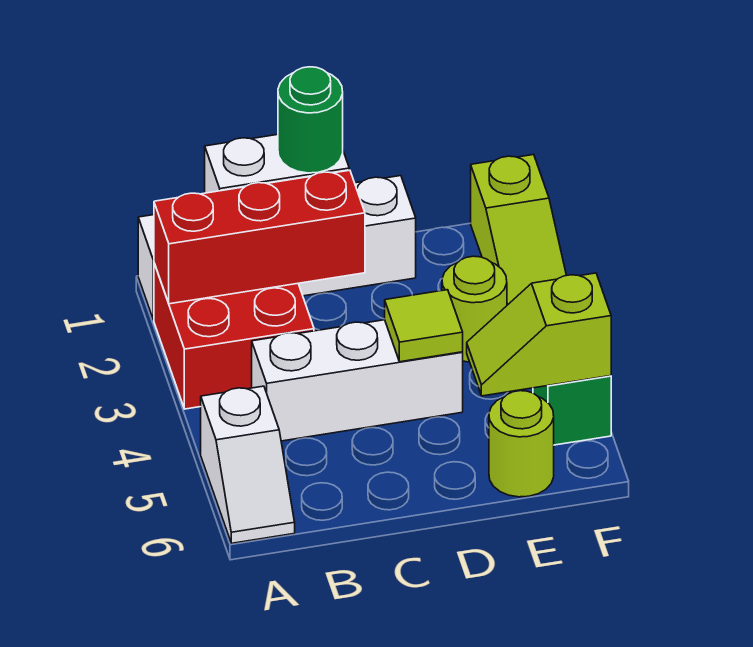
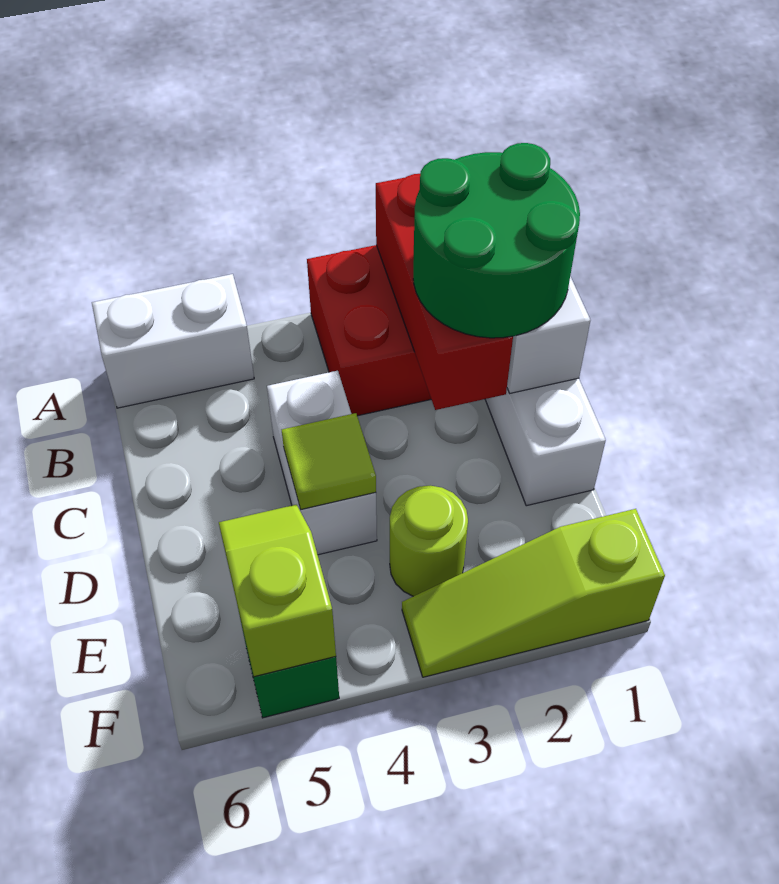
white slope A5:A6 level 1 top 5 -> white brick A5:A6 level 1
white brick B4:D4 level 1 -> white brick C4:D4 level 1
green round brick C1 level 3 -> green round brick B1:C2 level 3
lime round brick E6 level 1 -> none

